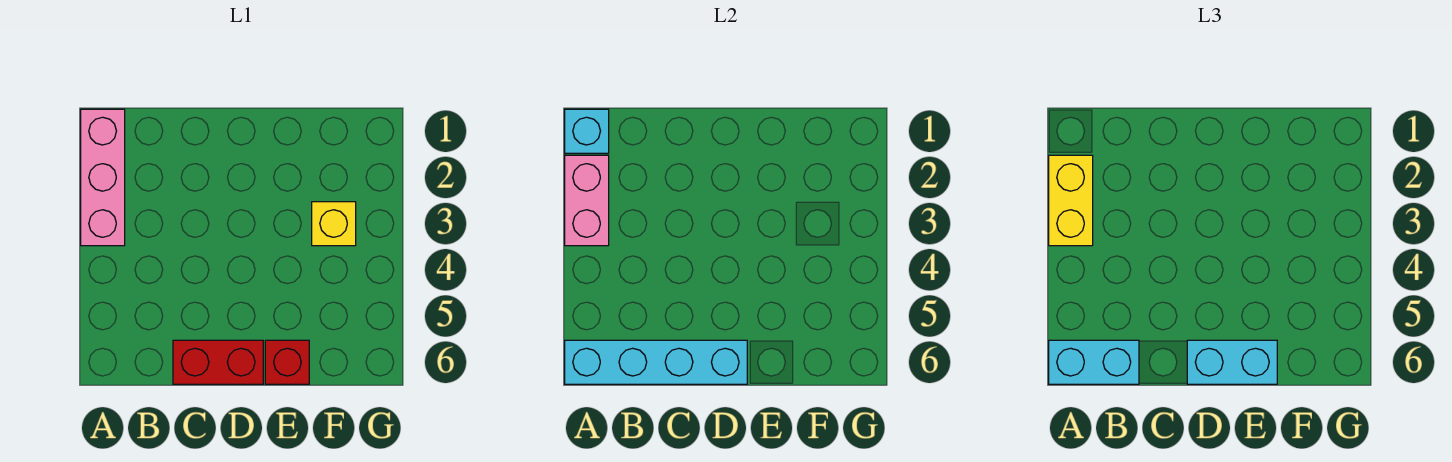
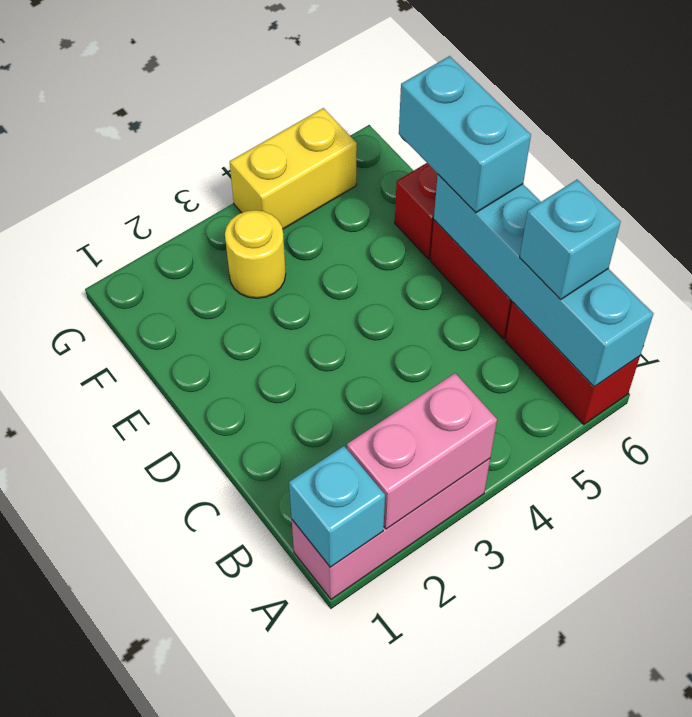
yellow brick A2:A3 level 3 -> yellow brick G4:G5 level 1
none -> red brick A6:B6 level 1
cyan brick A6:B6 level 3 -> cyan brick B6 level 3
yellow brick F3 level 1 -> yellow round brick F3 level 1

